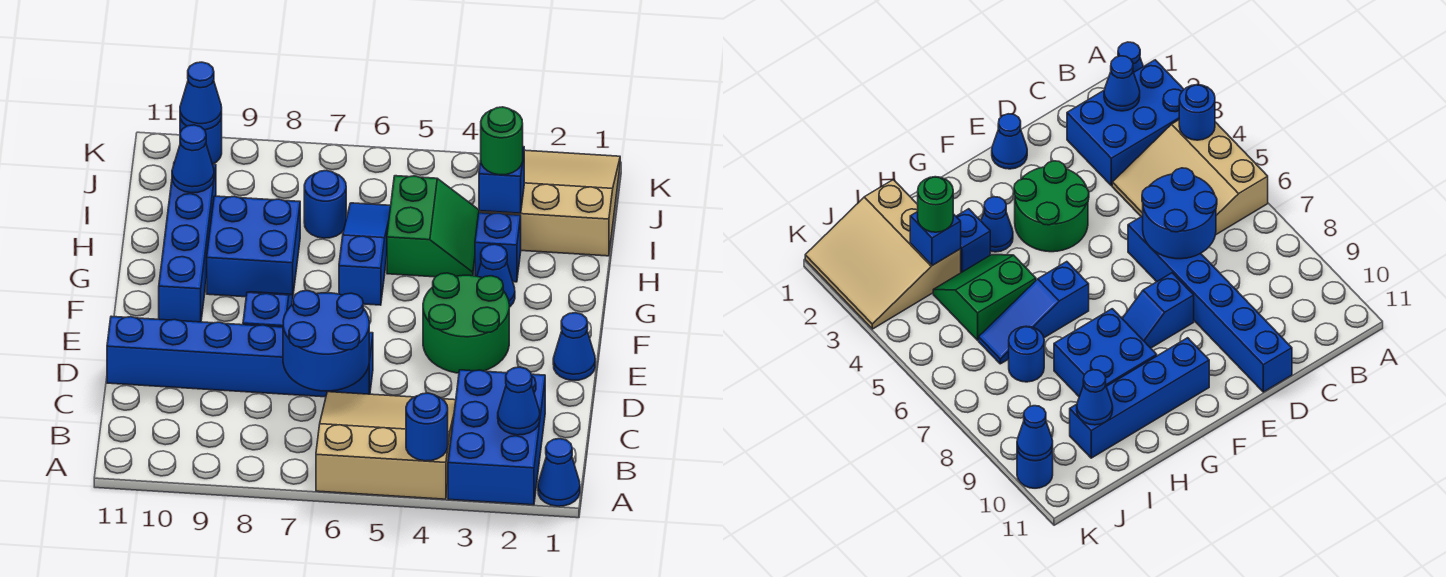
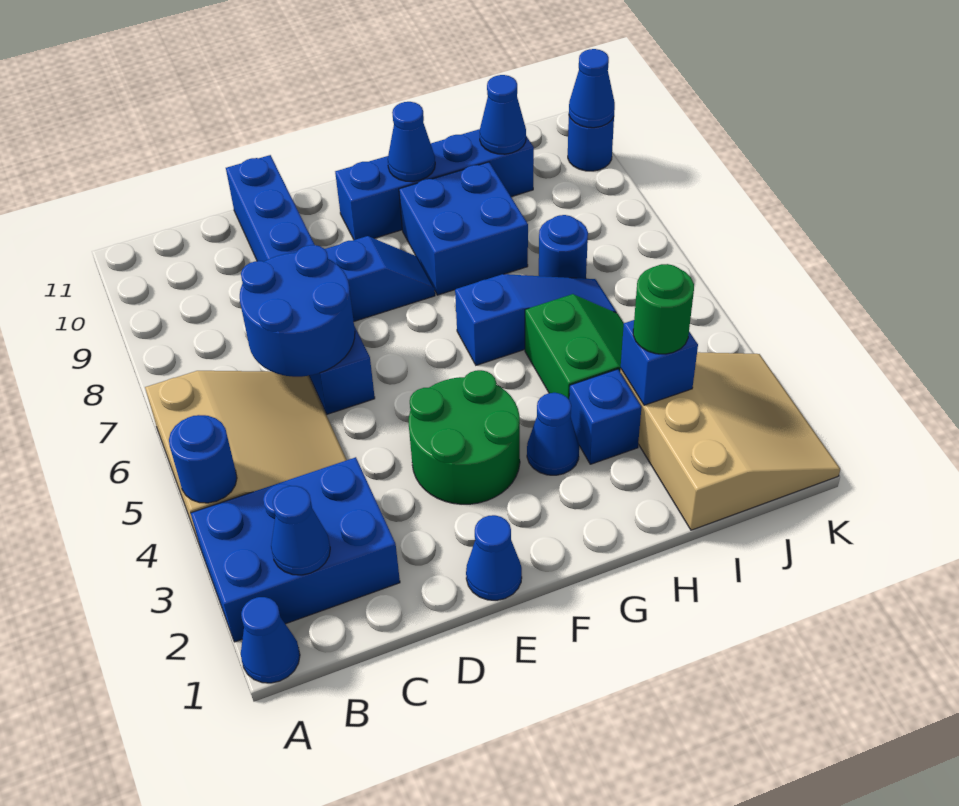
none -> blue cone G10 level 2
green slope H4:I5 level 1 top 5 -> green slope H4:I5 level 1 top H

